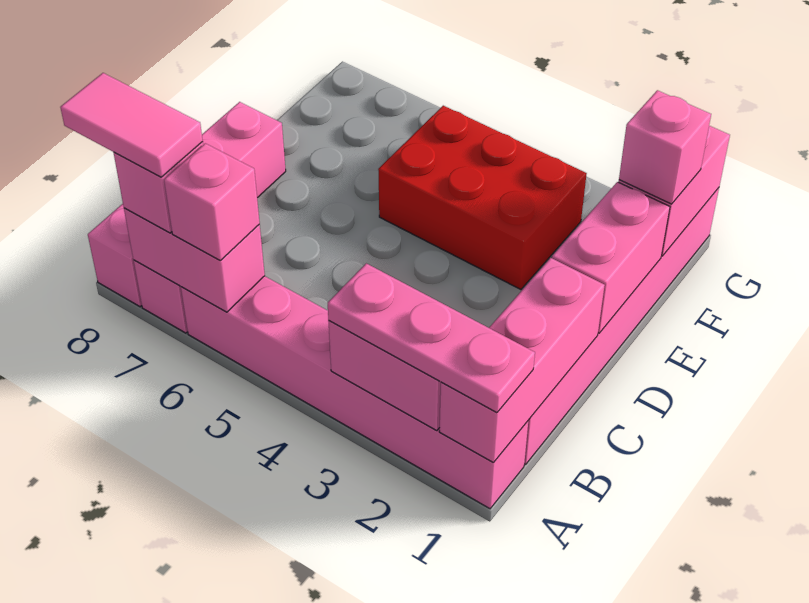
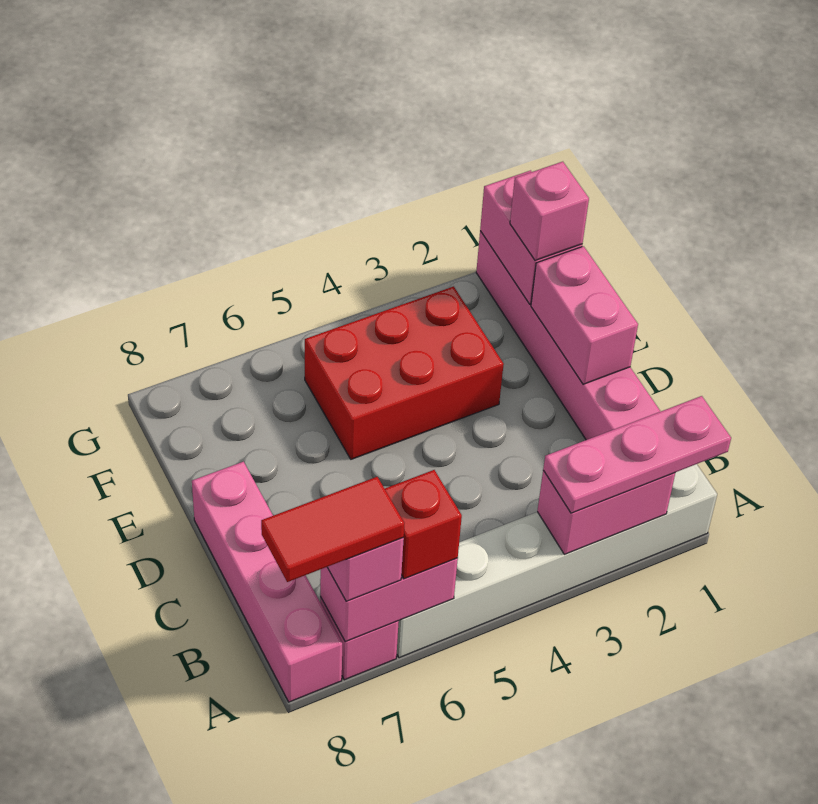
pink brick A1:A6 level 1 -> white brick A1:A6 level 1
pink brick A1:C1 level 2 -> none
pink brick A6 level 3 -> red brick A6 level 3
pink tile A7:A8 level 4 -> red tile A7:A8 level 4

